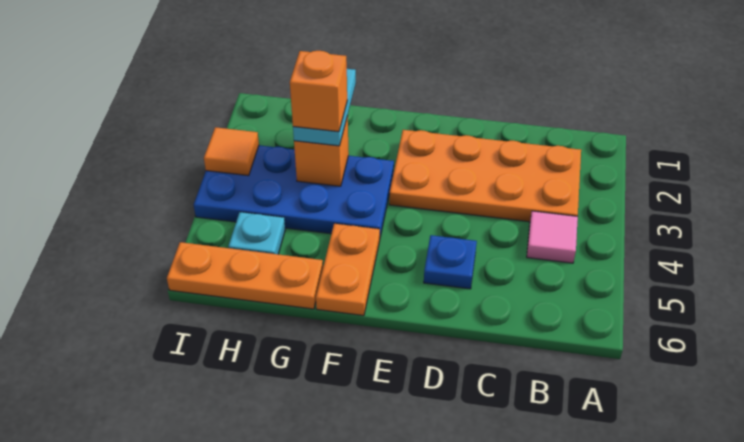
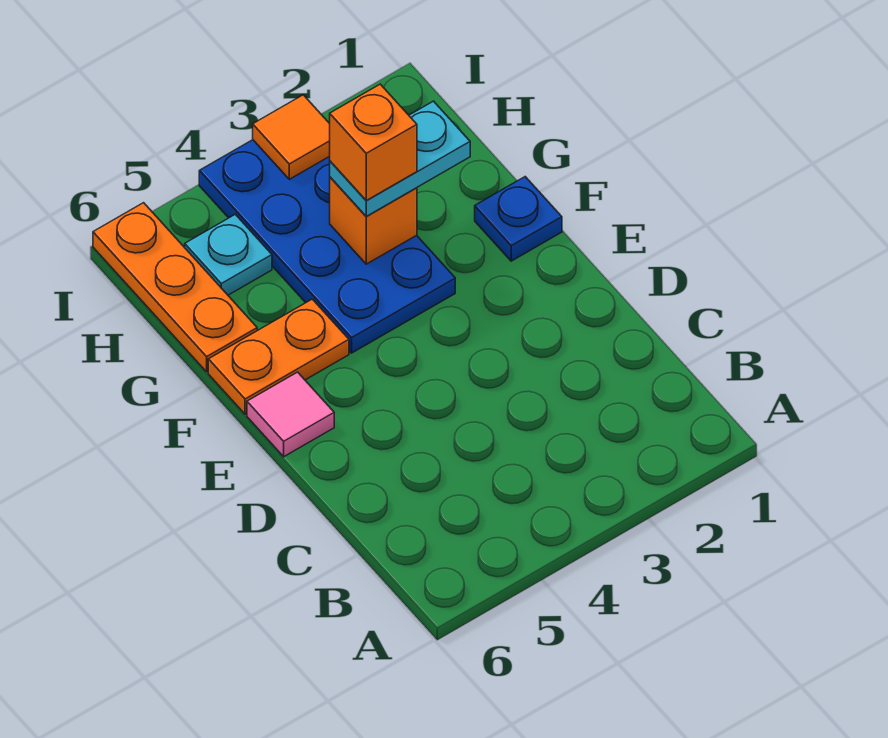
orange plate B2:E3 level 1 -> none
pink tile B4 level 1 -> pink tile E6 level 1
blue plate D5 level 1 -> blue plate F1 level 1

